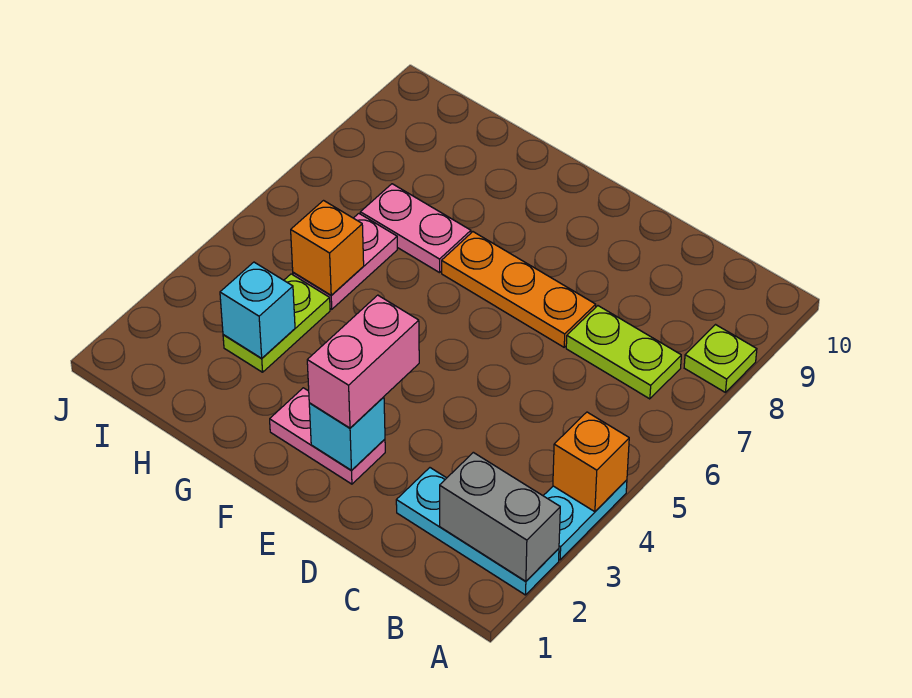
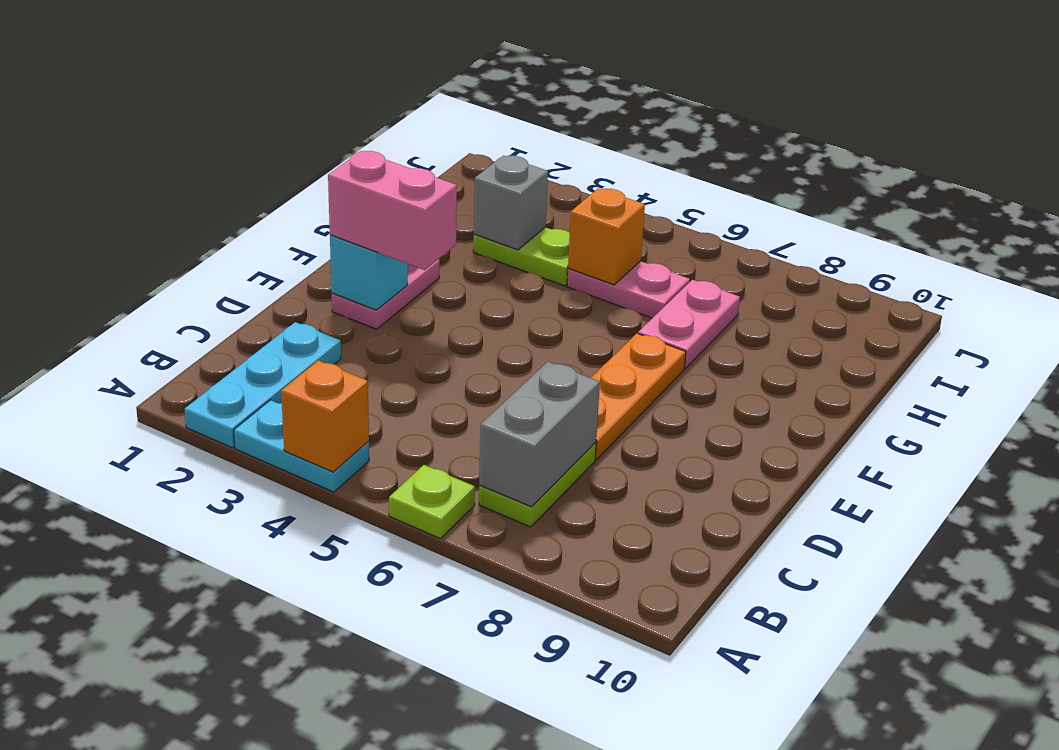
grey brick A2:B2 level 2 -> grey brick B7:C7 level 2
lime plate A8 level 1 -> lime plate A6 level 1
cyan brick H3 level 2 -> grey brick H3 level 2

